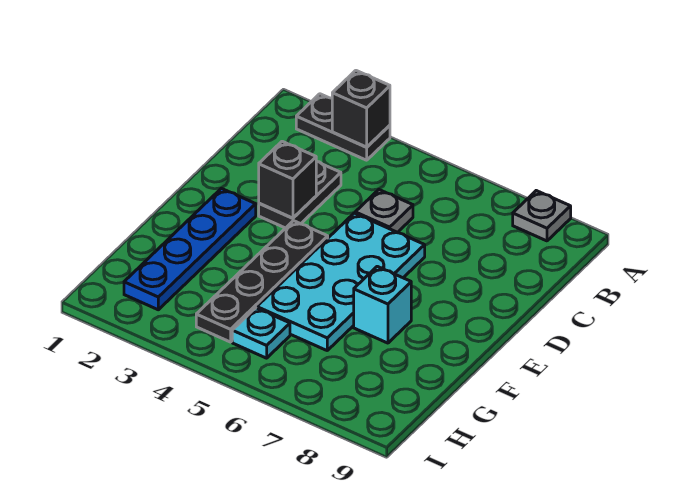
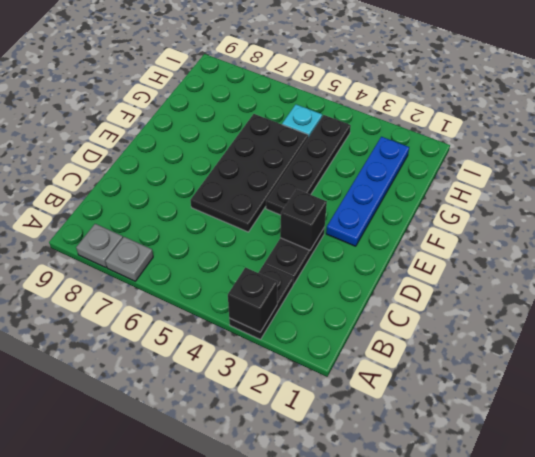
black plate A2:A3 level 1 -> black plate A3:B3 level 1
grey plate C5 level 1 -> grey plate A7 level 1
cyan plate D5:G6 level 1 -> black plate D5:G6 level 1
cyan brick F7 level 1 -> none

